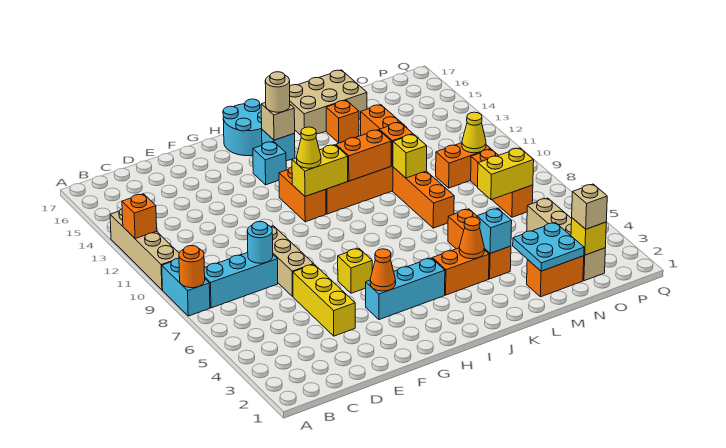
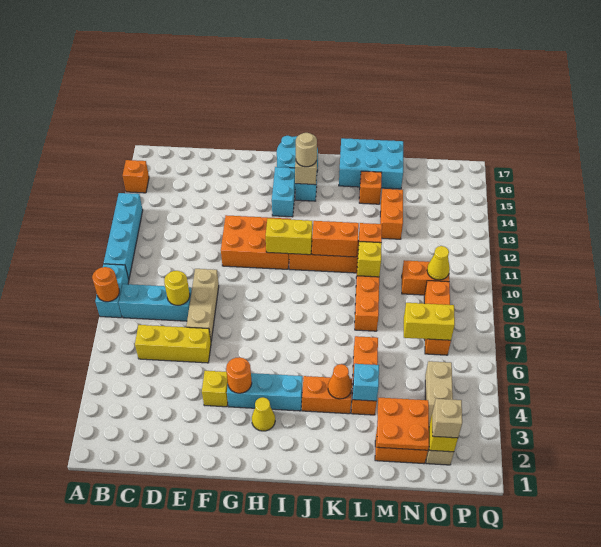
tan brick A10:A13 level 1 -> cyan brick A10:A13 level 1
orange brick A12 level 2 -> orange brick A15 level 1
cyan round brick D8 level 2 -> yellow round brick D8 level 2
yellow brick E4:E6 level 1 -> yellow brick C6:E6 level 1
orange cone G4 level 2 -> orange round brick G4 level 2
yellow brick G6 level 1 -> yellow brick F4 level 1
orange brick H11:H12 level 1 -> orange brick F11:H12 level 1
yellow cone H11 level 3 -> yellow cone H3 level 1
cyan brick H14 level 1 -> cyan brick H14:H15 level 1
tan brick K16:M17 level 1 -> cyan brick K16:M17 level 1
cyan plate M2:N3 level 2 -> orange plate M2:N3 level 2

